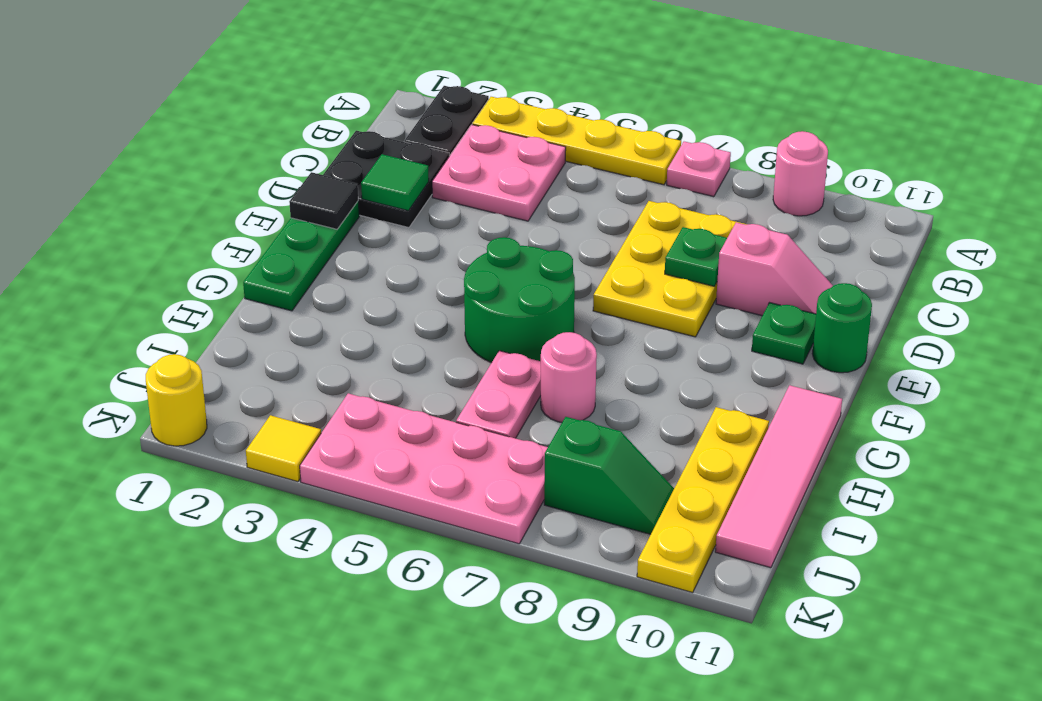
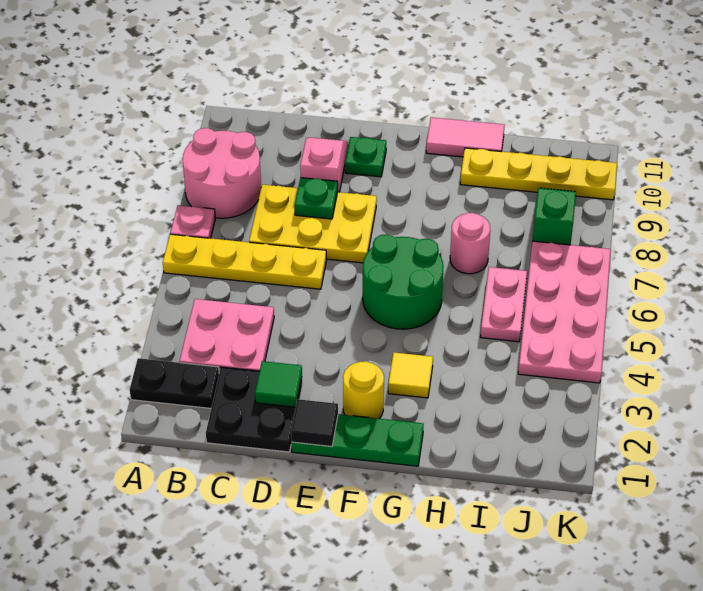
yellow plate A3:A6 level 1 -> yellow plate A6:D6 level 1
pink round brick A9 level 1 -> pink round brick A8:B9 level 1
green round brick E11 level 1 -> none
pink tile G11:J11 level 1 -> pink tile G11:H11 level 1
pink plate H6:I6 level 1 -> pink plate I5:I6 level 1
yellow round brick K1 level 1 -> yellow round brick F2 level 1
yellow tile K3 level 1 -> yellow tile G3 level 1

